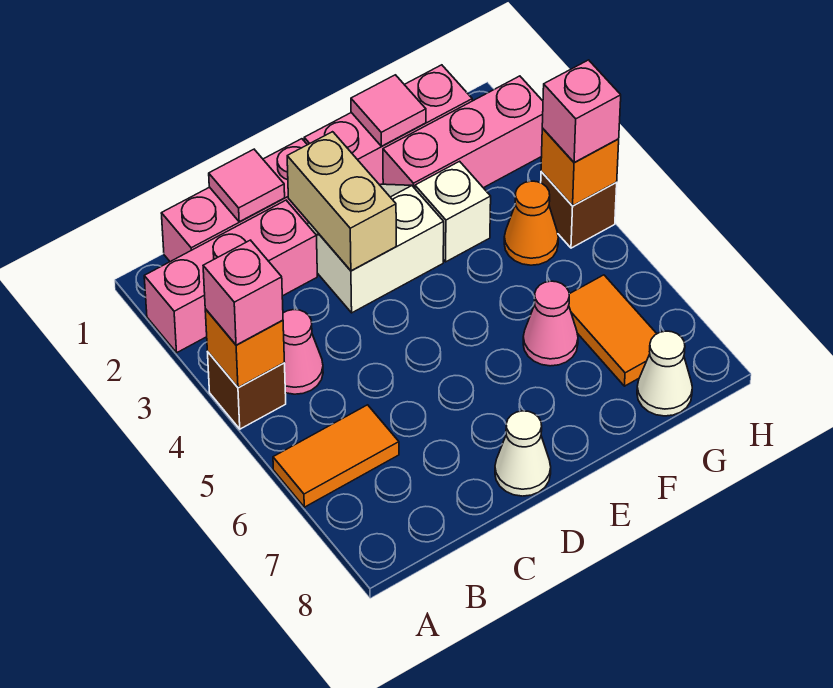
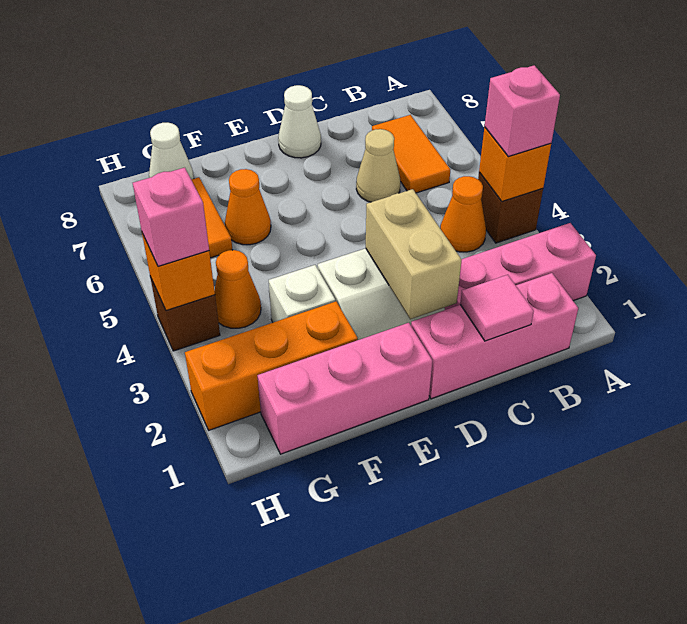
orange tile A6:B6 level 1 -> orange tile B6:B7 level 1
pink cone B4 level 1 -> orange cone B4 level 1
none -> tan cone C6 level 1
pink tile F1 level 2 -> none
pink brick F2:H2 level 1 -> orange brick F2:H2 level 1
pink cone F6 level 1 -> orange cone F6 level 1

